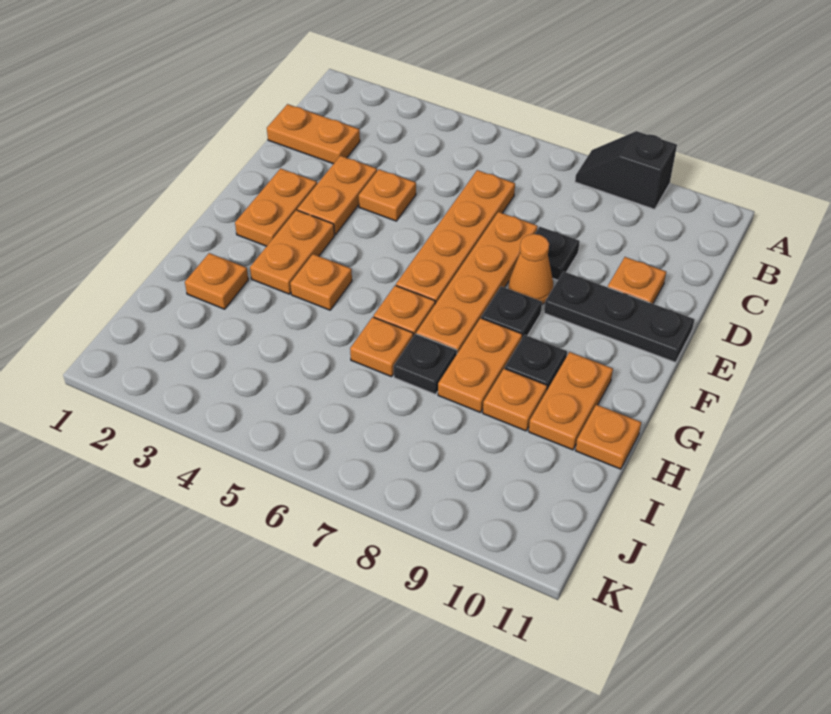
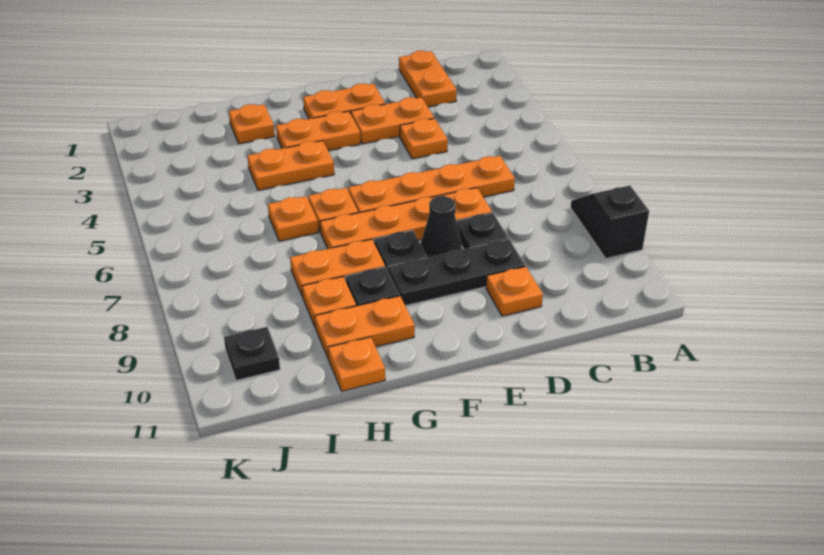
orange cone E8 level 1 -> black cone E8 level 1
black plate E9:E11 level 1 -> black plate D9:F9 level 1
orange plate G4 level 1 -> orange plate G4:H4 level 1
black plate H7 level 1 -> black plate J10 level 1

